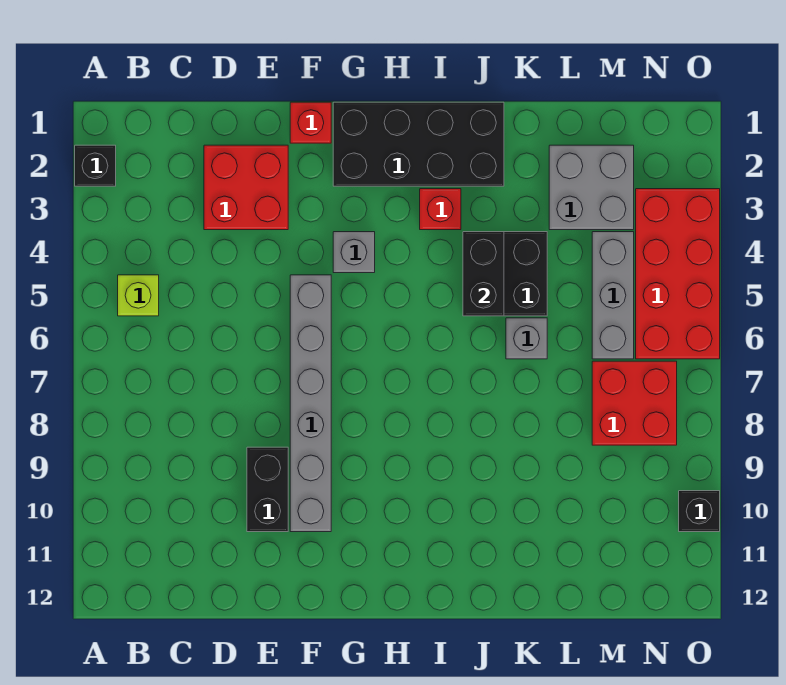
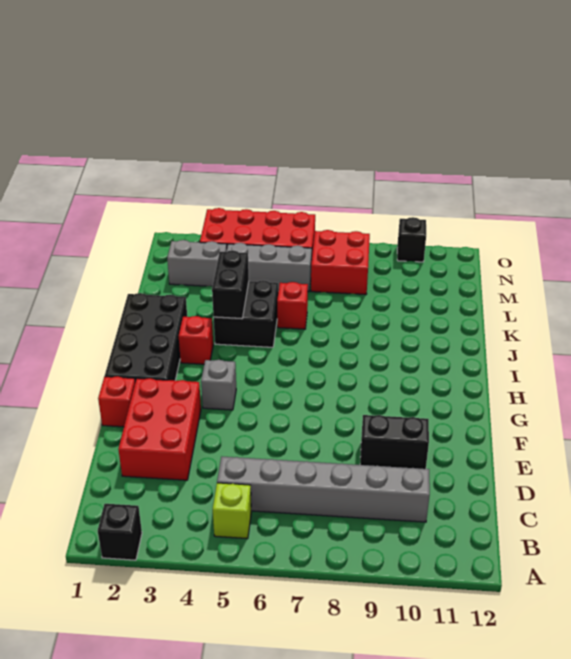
red brick D2:E3 level 1 -> red brick D2:F3 level 1
grey brick F5:F10 level 1 -> grey brick C5:C10 level 1
black brick J4:J5 level 2 -> black brick J4:K4 level 2
grey brick K6 level 1 -> red brick K6 level 1
grey brick L2:M3 level 1 -> grey brick M2:M3 level 1

